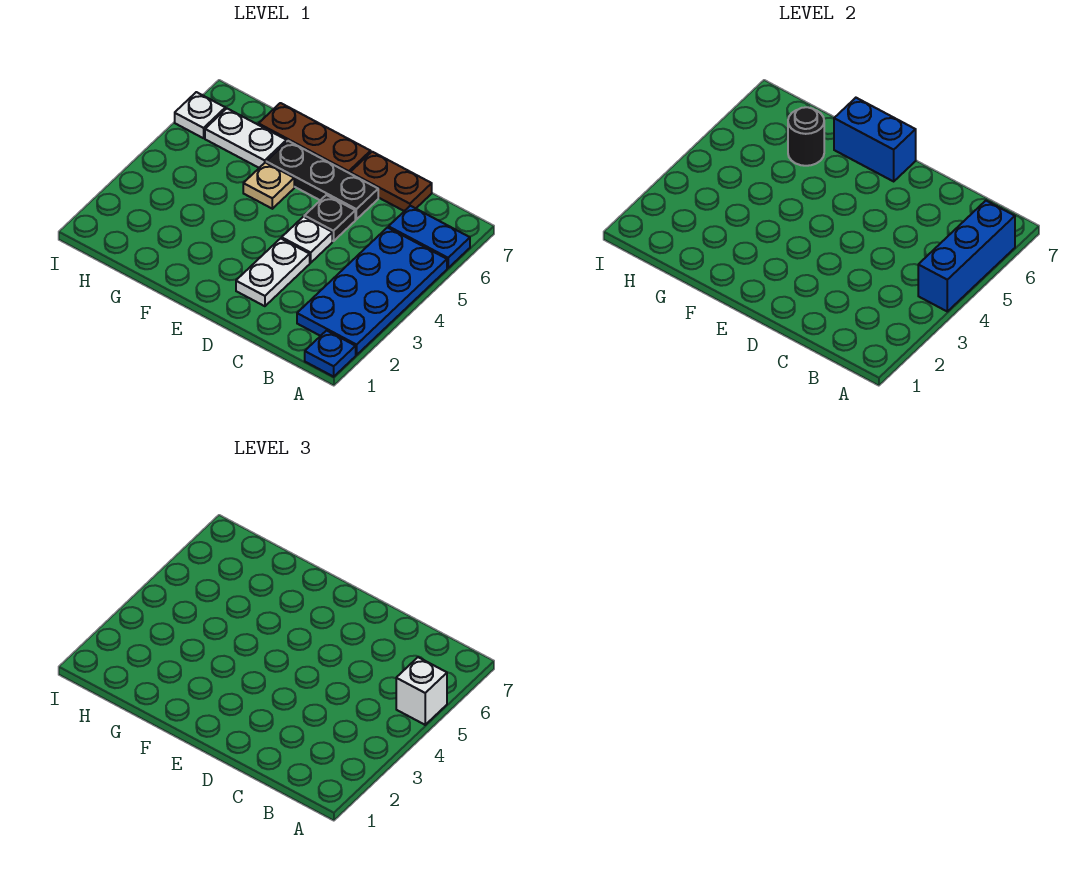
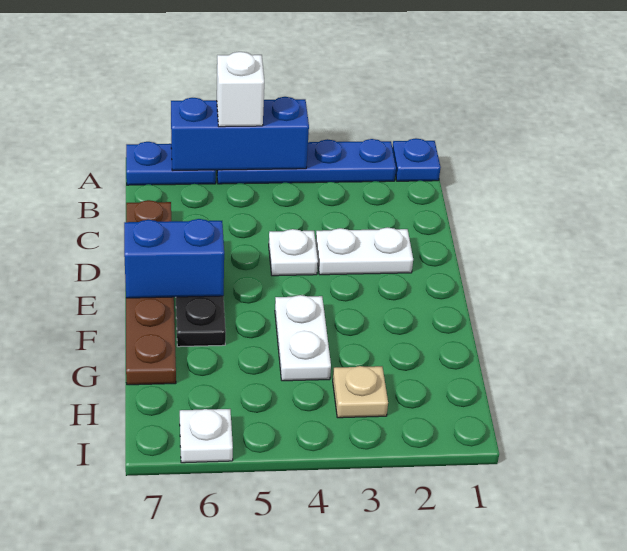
blue plate A2:B5 level 1 -> blue plate A2:A5 level 1
blue plate A6:B6 level 1 -> blue plate A6:A7 level 1
black plate D5 level 1 -> none
blue brick E7:F7 level 2 -> blue brick E6:E7 level 2
tan plate F5 level 1 -> tan plate H3 level 1
white plate G6:H6 level 1 -> white plate F4:G4 level 1
black round brick G6 level 2 -> none

